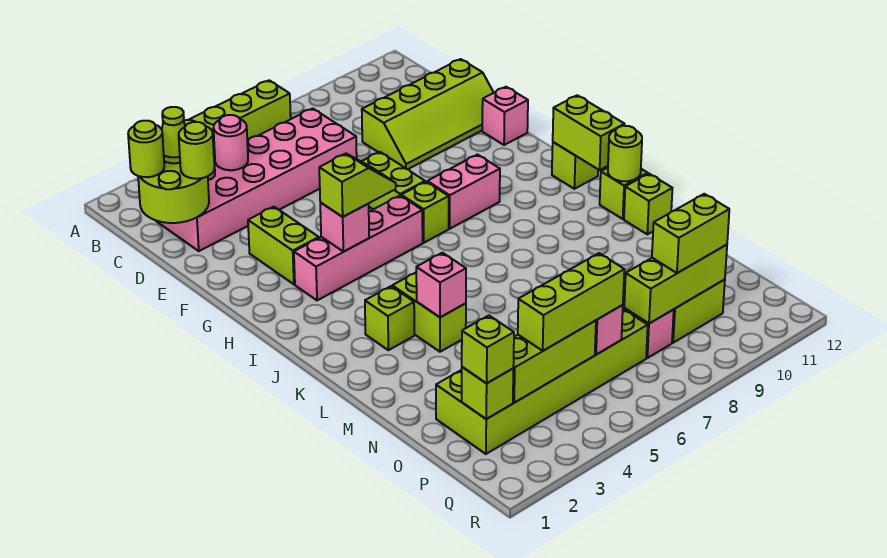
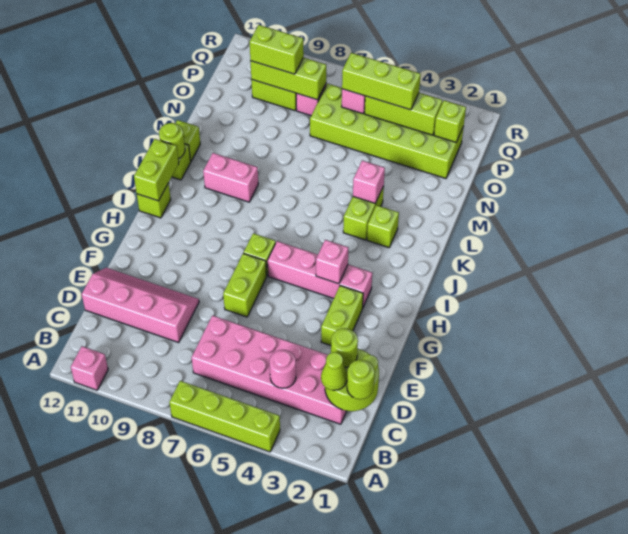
lime slope D9:E12 level 1 top D -> pink slope D9:E12 level 1 top D
pink brick F12 level 1 -> pink brick A11 level 1
lime slope H4:H5 level 3 top 4 -> none
pink brick H8:H9 level 1 -> pink brick K9:K10 level 1
lime brick P2 level 3 -> none

